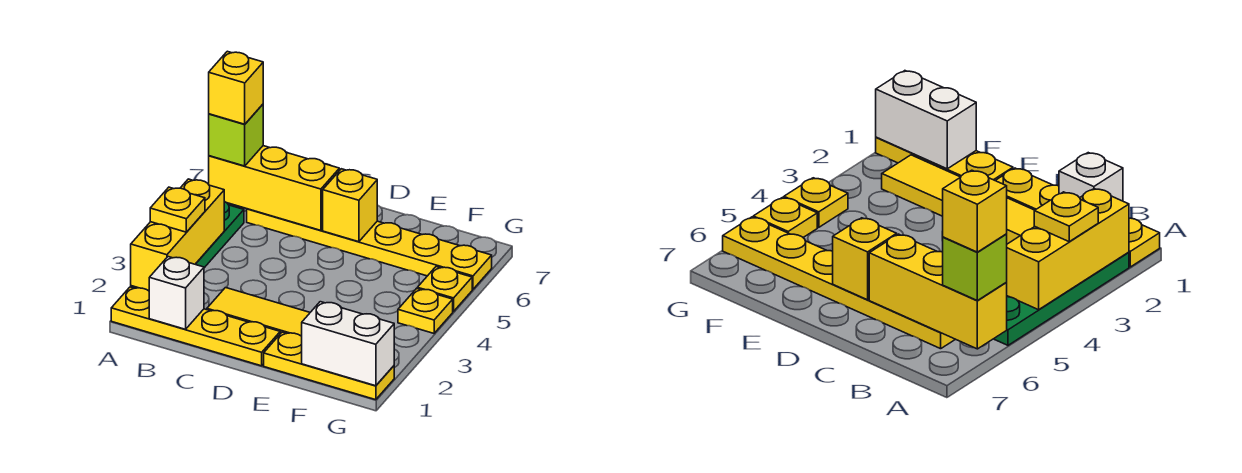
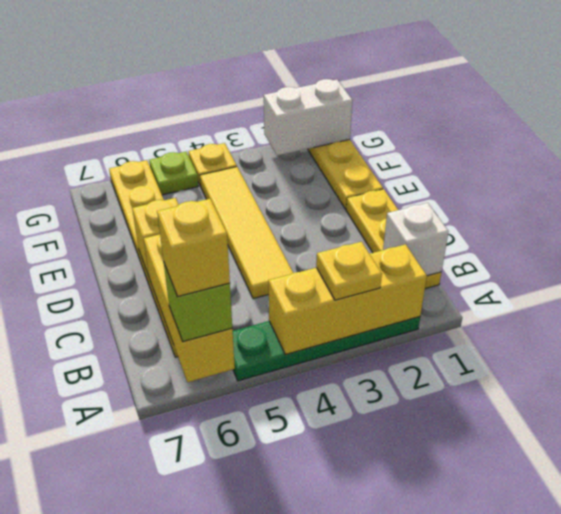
yellow plate A1:D1 level 1 -> yellow plate B1:D1 level 1
yellow tile C2:F2 level 1 -> yellow tile C4:F4 level 1
white brick F1:G1 level 2 -> white brick G1:G2 level 2
yellow plate G5 level 1 -> lime plate G5 level 1

